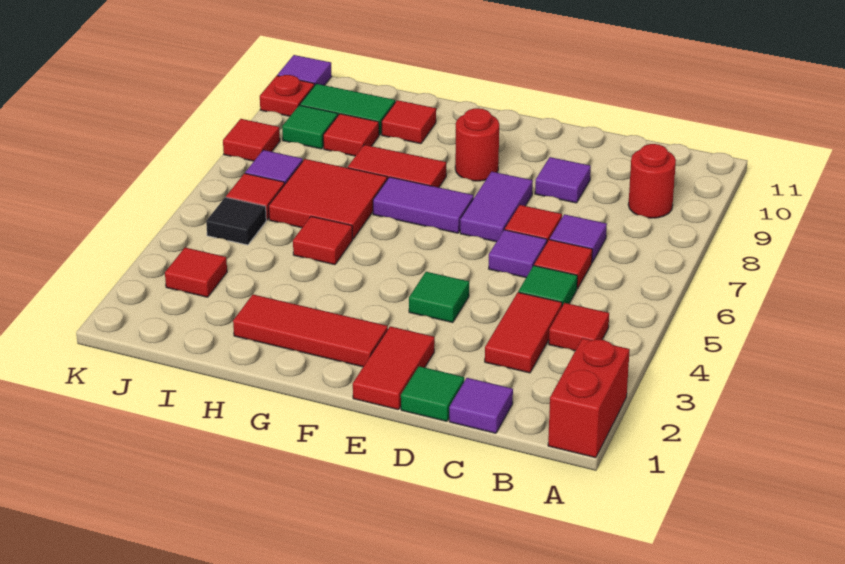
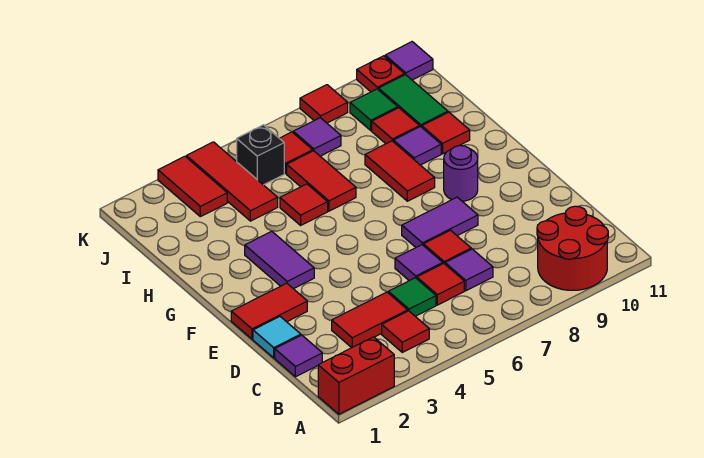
red round brick B9 level 1 -> red round brick A9:B10 level 1
green tile D1 level 1 -> cyan tile D1 level 1
purple tile D9 level 1 -> purple tile H9 level 1
green tile E4 level 1 -> none
red tile F2:H2 level 1 -> red tile I4:K4 level 1
purple tile F7:G7 level 1 -> purple tile F3:G3 level 1
red round brick F9 level 1 -> purple round brick F9 level 1
red tile H6:I7 level 1 -> red tile H6:I6 level 1
red tile J3 level 1 -> red tile J3:K3 level 1
black tile J5 level 1 -> black brick J5 level 1

